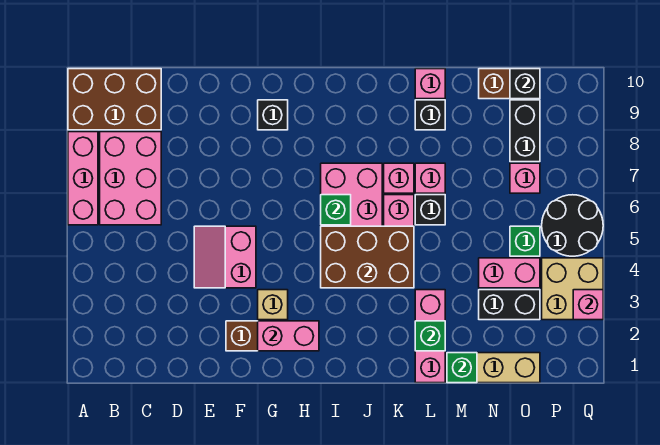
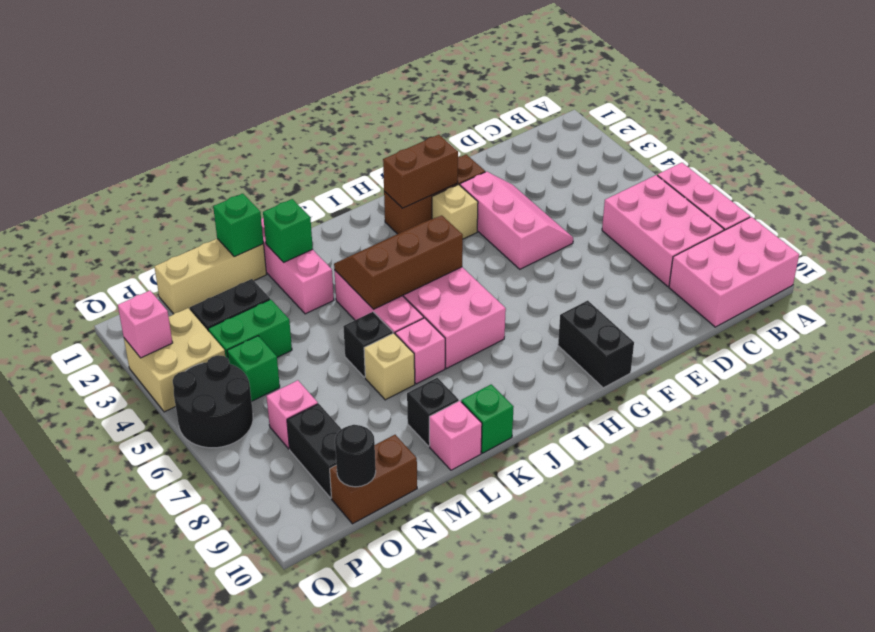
brown brick A9:C10 level 1 -> pink brick A9:C10 level 1
pink slope E4:F5 level 1 top F -> pink slope E3:F5 level 1 top F
pink brick G2:H2 level 2 -> brown brick G2:H2 level 2
black brick G9 level 1 -> black brick G9:G10 level 1
brown brick I4:K5 level 2 -> brown slope I4:K5 level 2 top 5
green brick I6 level 2 -> green brick K10 level 1
pink brick L7 level 1 -> tan brick L7 level 1
pink brick N4:O4 level 1 -> green brick N4:O4 level 1
black brick O10 level 2 -> black round brick O10 level 2

